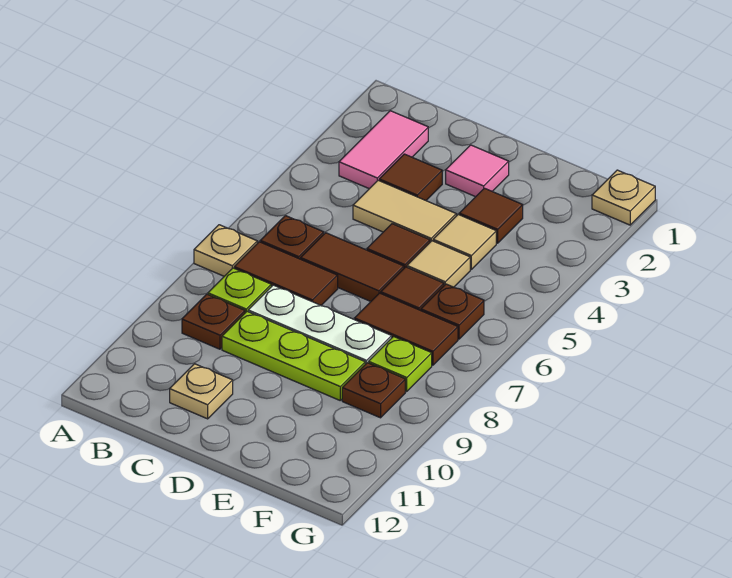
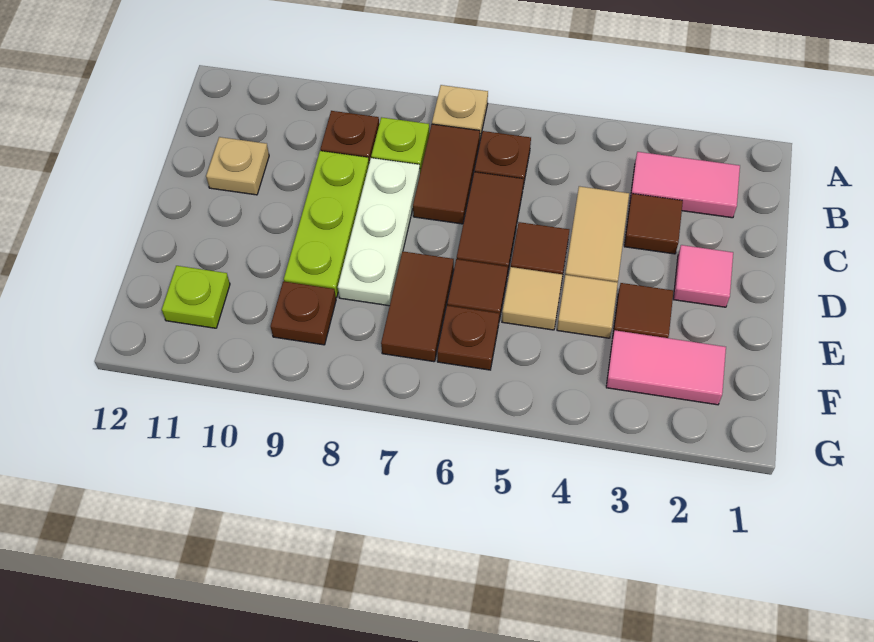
none -> pink tile F2:F3 level 1
lime plate F8 level 1 -> lime plate F11 level 1
tan plate G1 level 1 -> none

